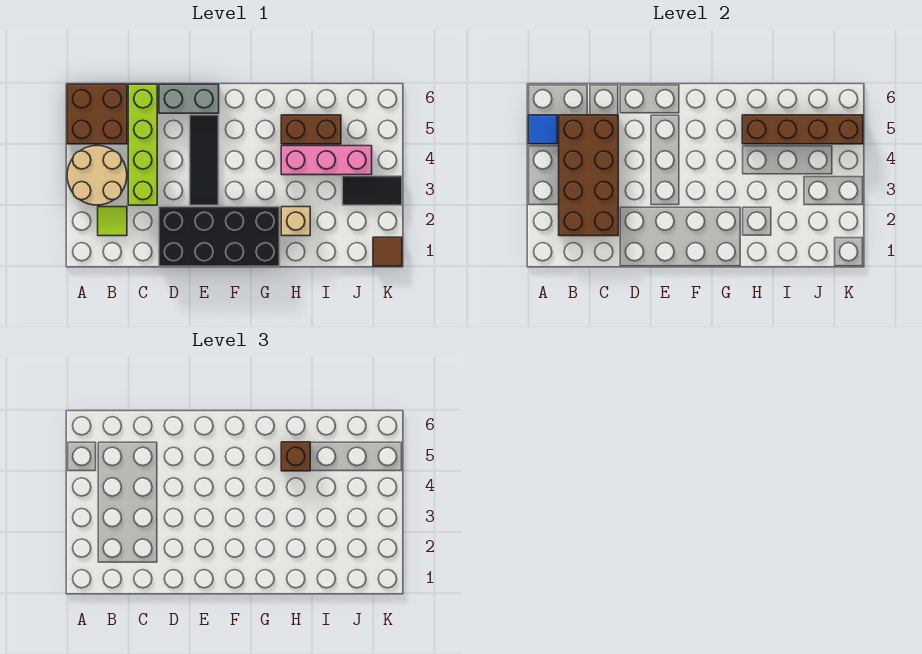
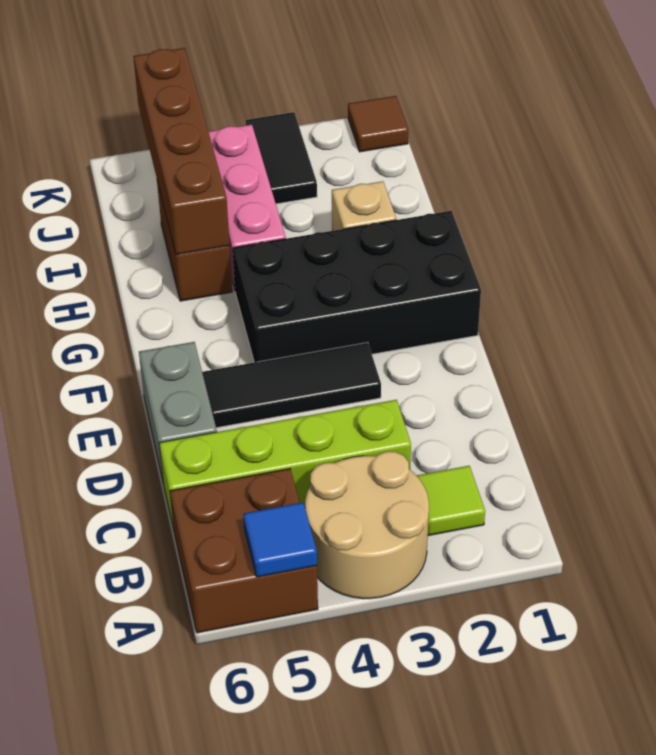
brown brick B2:C5 level 2 -> none
black brick D1:G2 level 1 -> black brick F1:G4 level 1
brown brick H5 level 3 -> none

